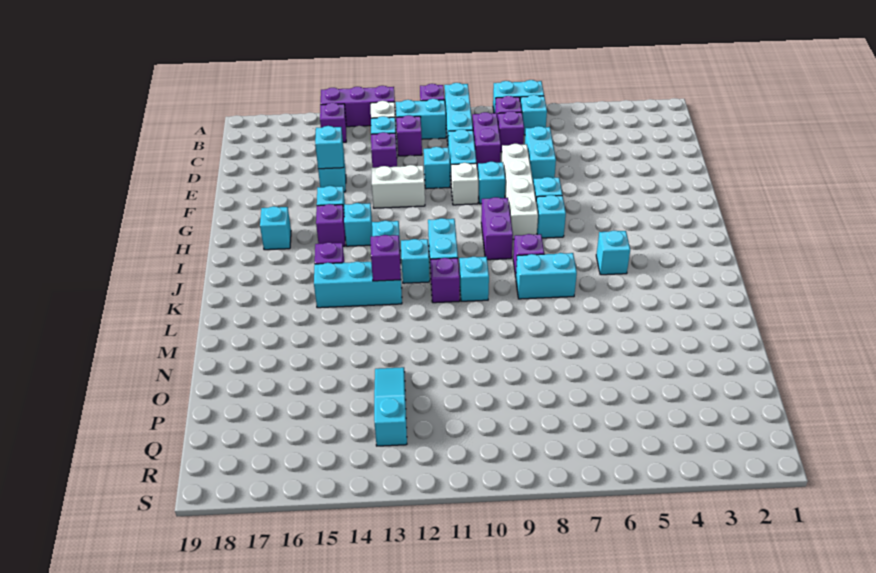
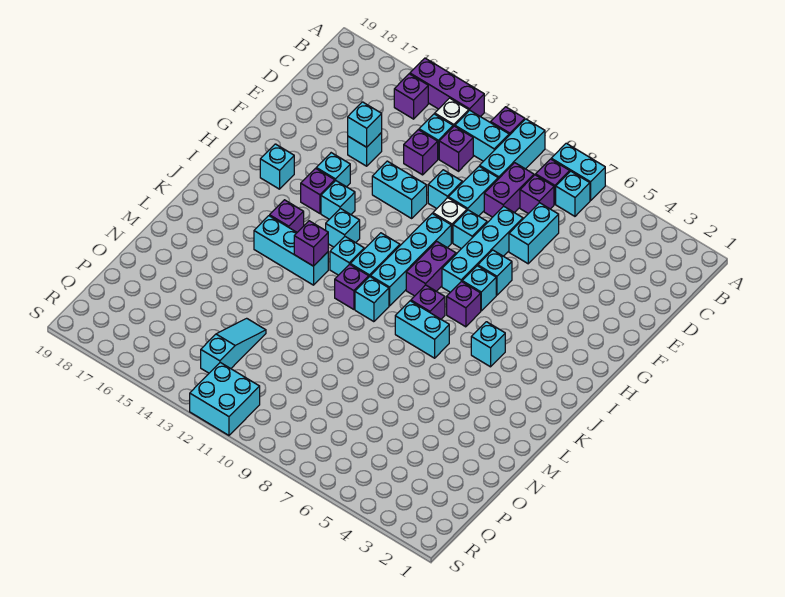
white brick E8:H8 level 1 -> cyan brick E8:H8 level 1
white brick F12:F13 level 1 -> cyan brick F12:F13 level 1
none -> cyan brick G10:J10 level 1
none -> purple brick I7 level 1
none -> cyan brick R11:S12 level 1

